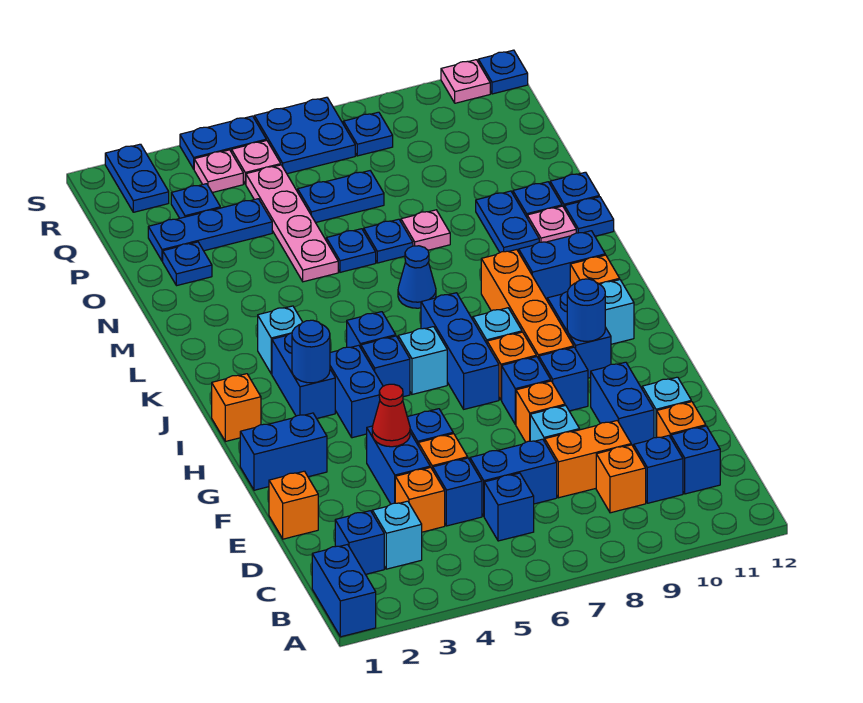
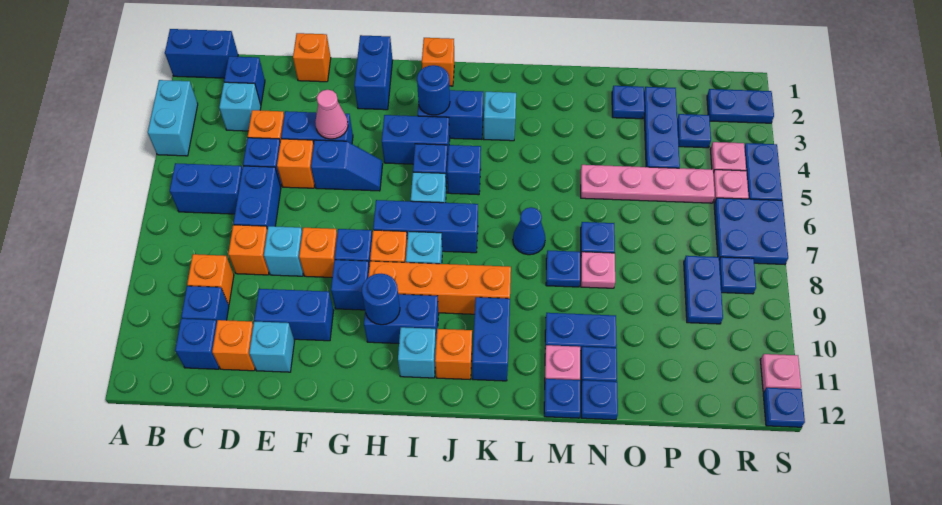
none -> cyan brick A3:A4 level 1
blue brick C6 level 1 -> blue brick B6:C6 level 1
orange brick D8:D9 level 1 -> orange brick D8 level 1
red cone F4 level 2 -> pink cone F4 level 2
blue plate N6 level 1 -> blue plate M8 level 1
blue plate P6:P7 level 1 -> blue plate Q8:Q9 level 1

